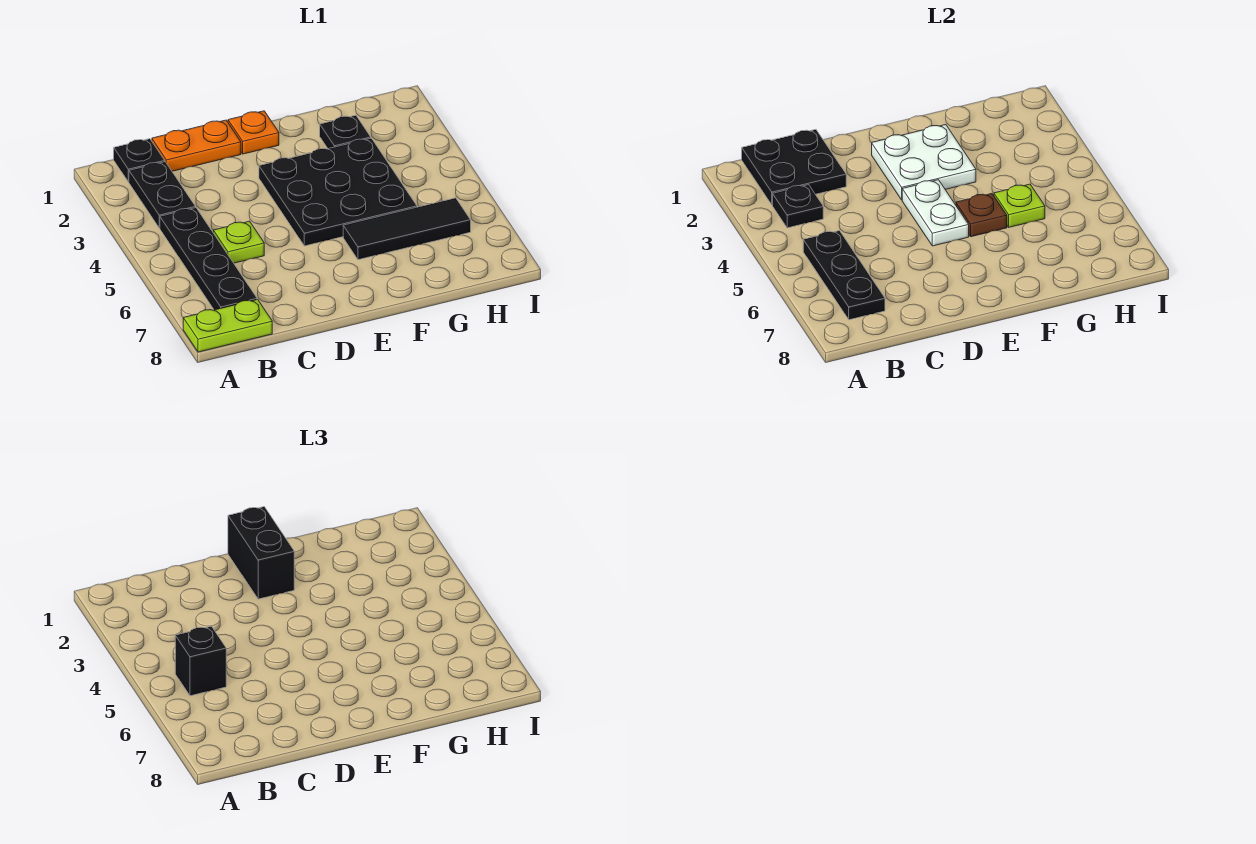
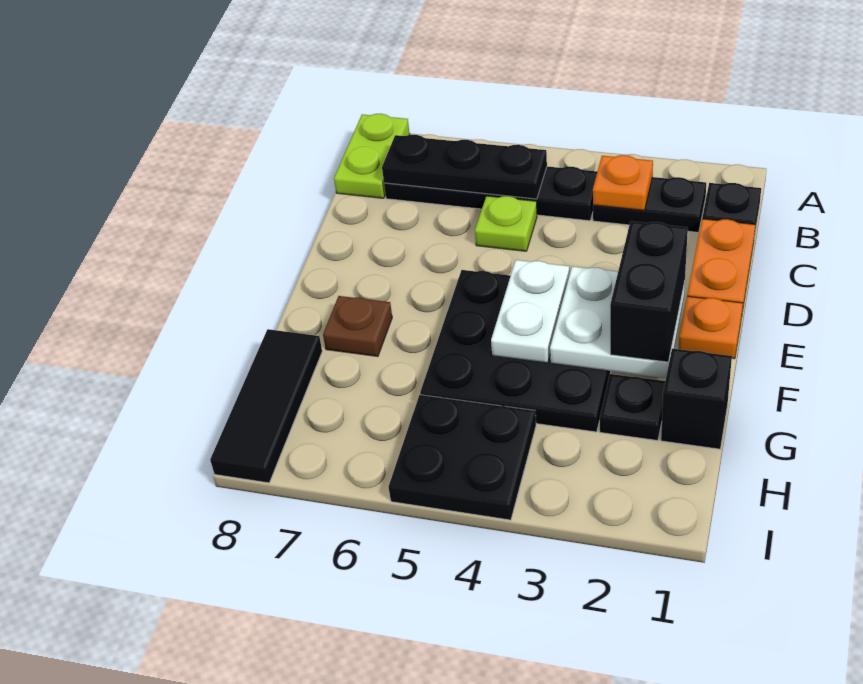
black plate B1:C2 level 2 -> black plate H4:I5 level 1
black plate B3 level 2 -> orange plate B3 level 2
black brick B5 level 3 -> black brick G1 level 1
black brick E1:E2 level 3 -> black brick E2:F2 level 3
white plate E4:E5 level 2 -> white plate E4:F4 level 2
brown plate F5 level 2 -> brown plate F7 level 1
black tile F6:H6 level 1 -> black tile G8:I8 level 1
lime plate G5 level 2 -> none

